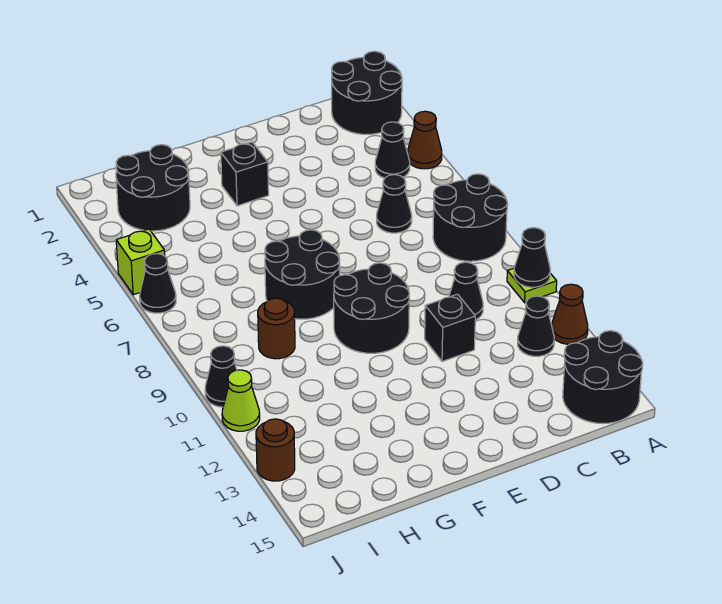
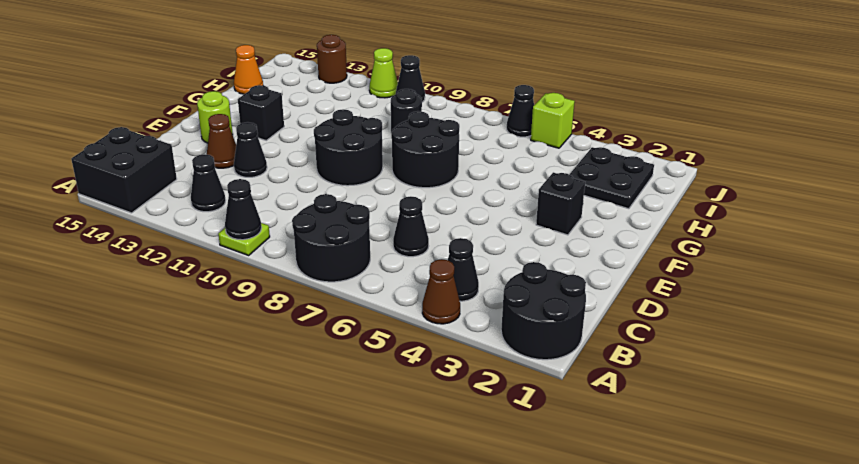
brown cone A12 level 1 -> brown cone D13 level 1
black round brick A14:B15 level 1 -> black brick A14:B15 level 1
black cone C10 level 1 -> black cone D12 level 1
black brick D11 level 1 -> black brick F13 level 1
none -> lime round brick E14 level 1
black round brick H2:I3 level 1 -> black plate H2:I3 level 1
brown round brick H9 level 1 -> black round brick H9 level 1
none -> orange cone H15 level 1

